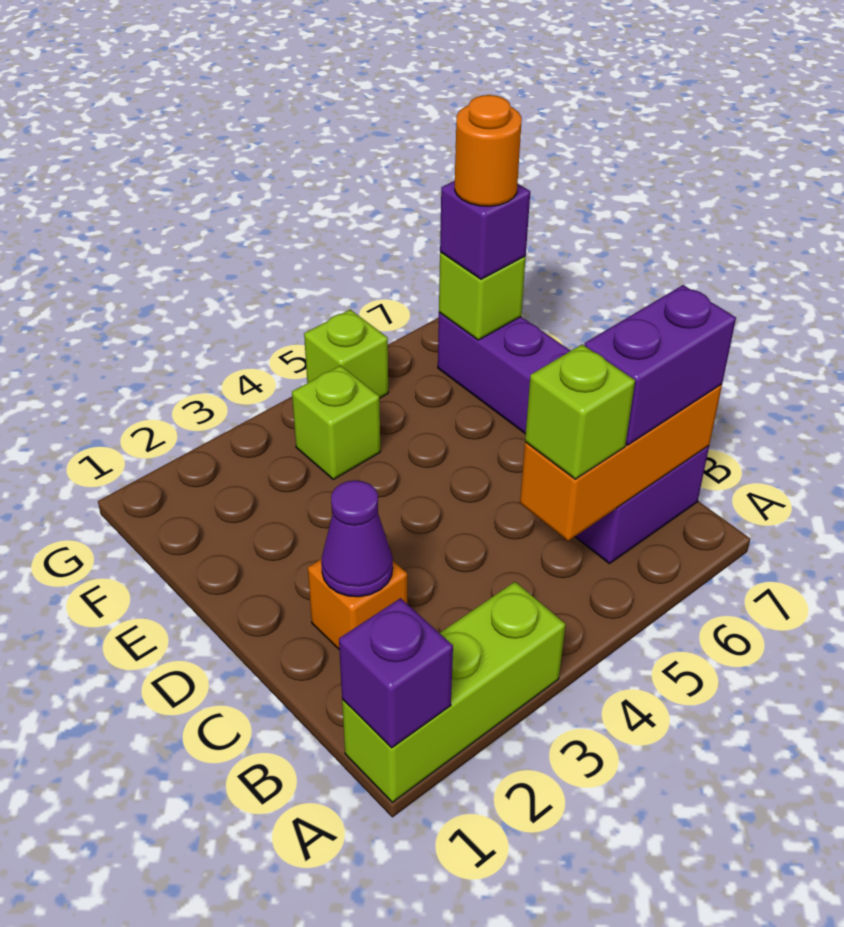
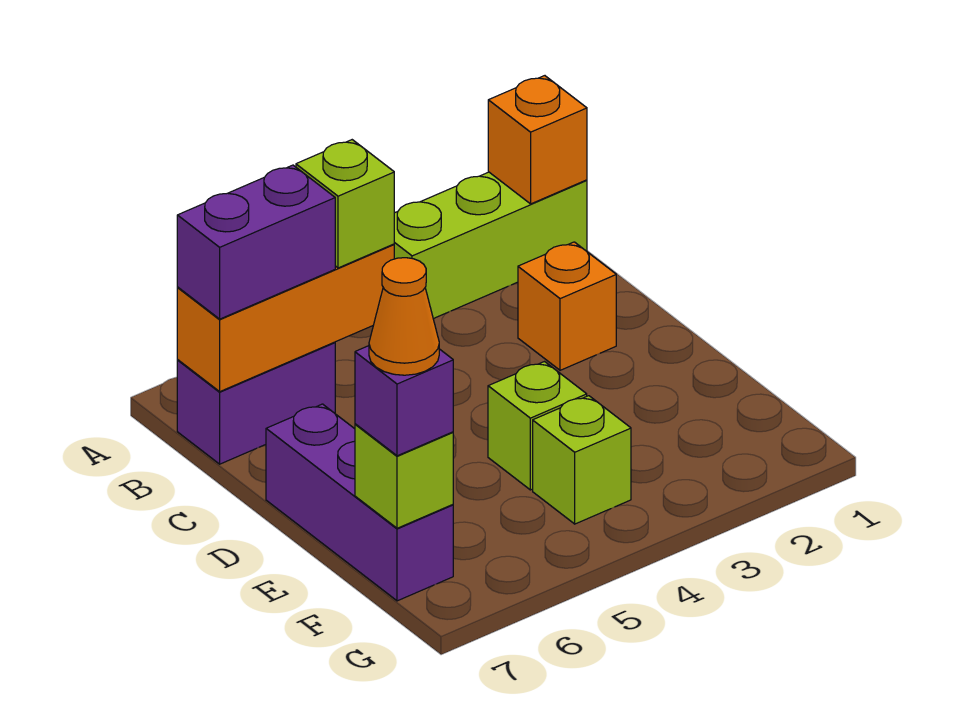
purple brick A1 level 2 -> orange brick A1 level 2
purple cone C2 level 2 -> none
orange round brick F7 level 4 -> orange cone F7 level 4
lime brick G5 level 1 -> lime brick E4 level 1

